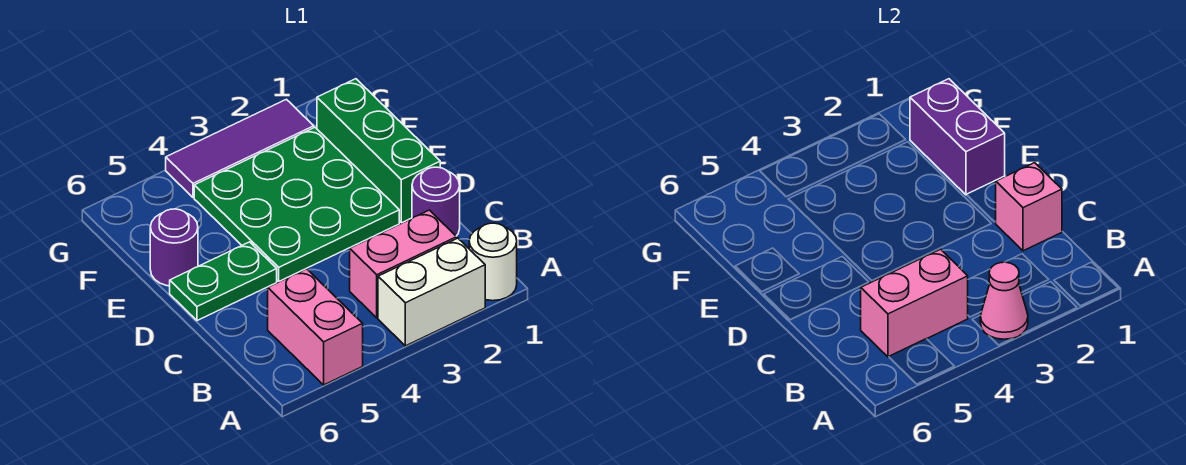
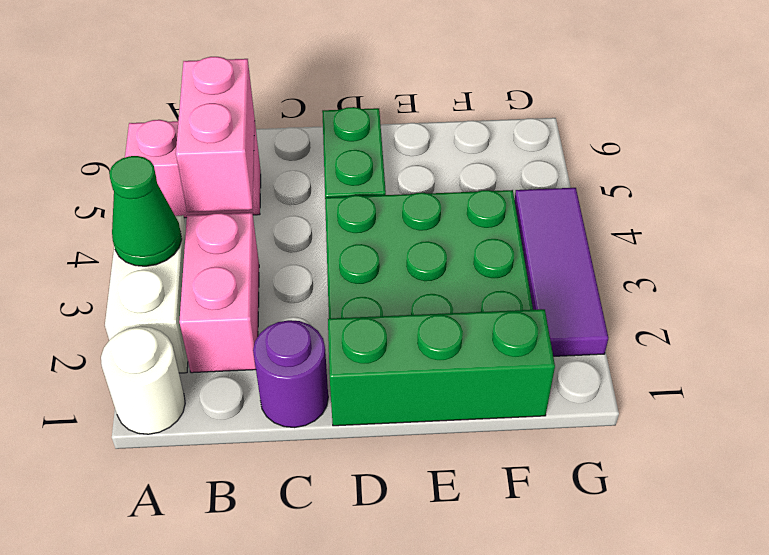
pink cone A3 level 2 -> green cone A3 level 2
pink brick C1 level 2 -> none
purple brick E1:F1 level 2 -> none
purple round brick E6 level 1 -> none

